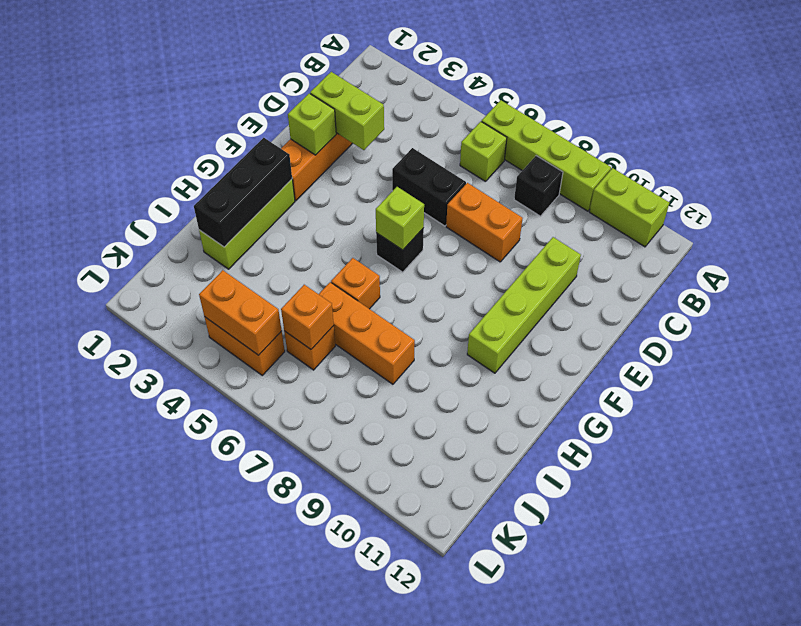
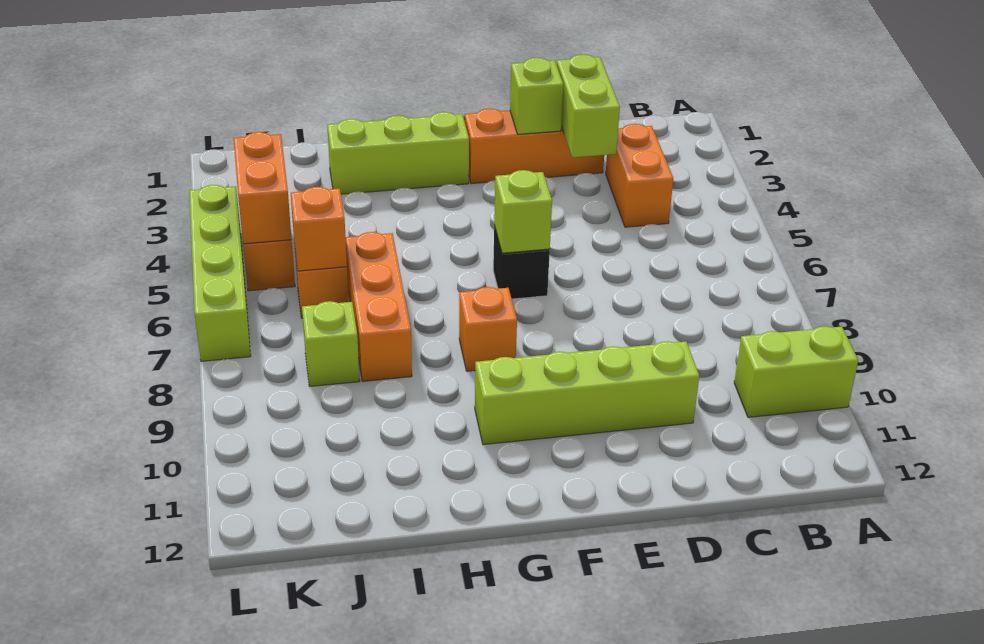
lime brick A6:A9 level 1 -> lime brick L4:L7 level 1
lime brick A10:A11 level 1 -> lime brick A10:B10 level 1
lime brick B6 level 1 -> lime brick J8 level 1
black brick B8 level 1 -> none
black brick D5:D6 level 1 -> none
orange brick D7:D8 level 1 -> orange brick C3:C4 level 1
black brick G2:I2 level 2 -> none
orange brick H6 level 1 -> orange brick G8 level 1

